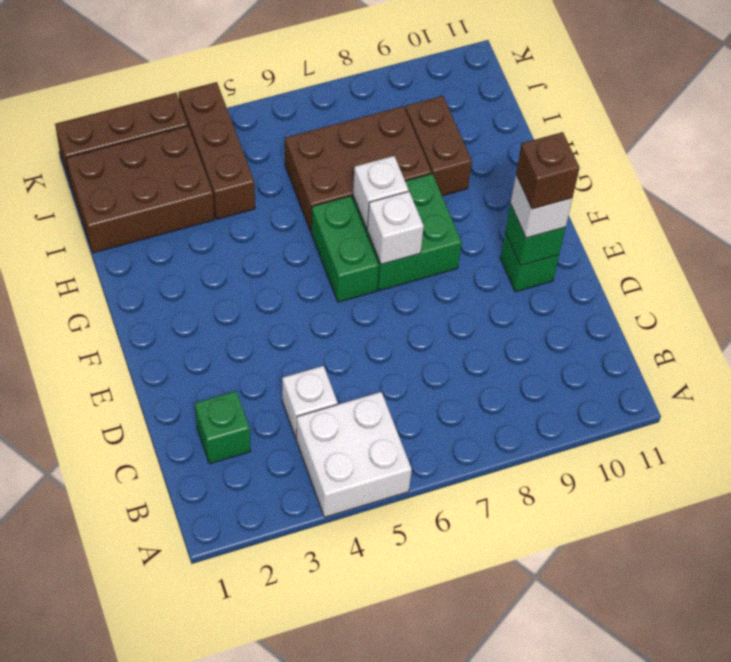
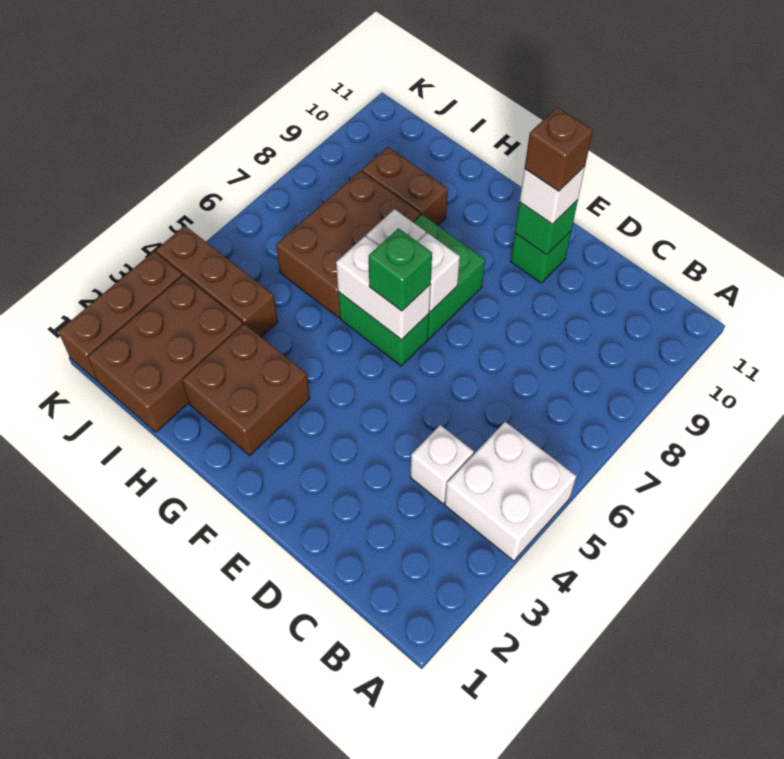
green brick C2 level 1 -> green brick F6 level 3
none -> white brick F6:G6 level 2
none -> brown brick G2:H3 level 1

